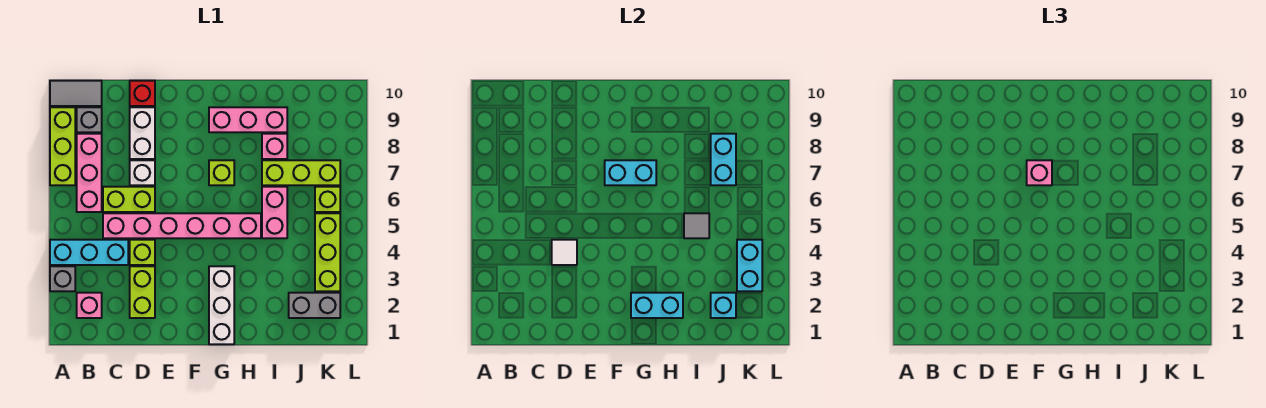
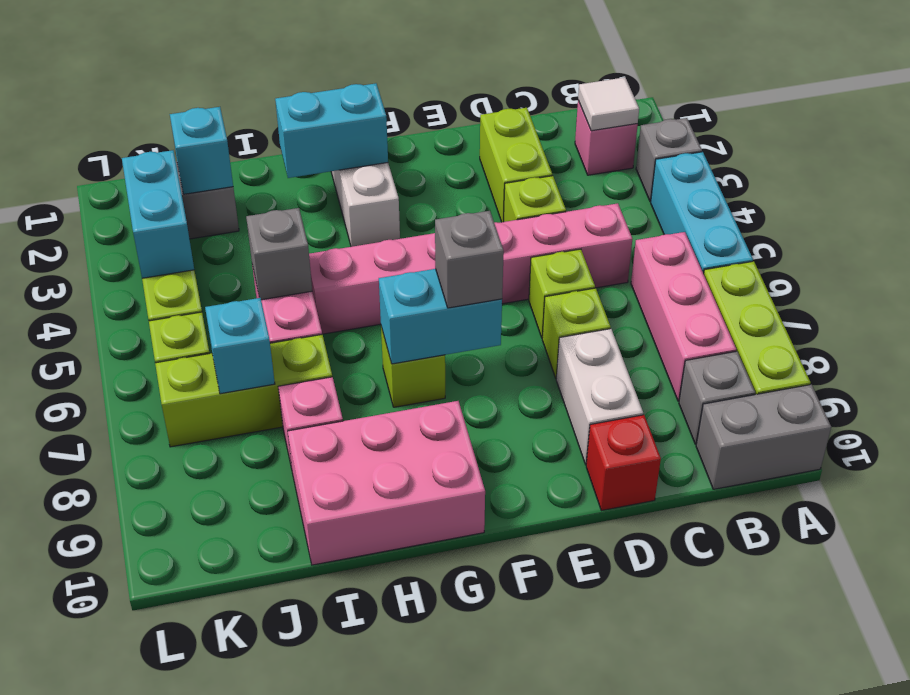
cyan brick A4:C4 level 1 -> cyan brick A4:A6 level 1
grey tile A10:B10 level 1 -> grey brick A10:B10 level 1
lime brick C6:D6 level 1 -> lime brick D6 level 1
white tile D4 level 2 -> white tile B2 level 2
white brick D7 level 1 -> lime brick D7 level 1
pink brick F7 level 3 -> grey brick F7 level 3
pink brick G9:I9 level 1 -> pink brick G9:I10 level 1
grey tile I5 level 2 -> grey brick I5 level 2
cyan brick J7:J8 level 2 -> cyan brick J7 level 2

